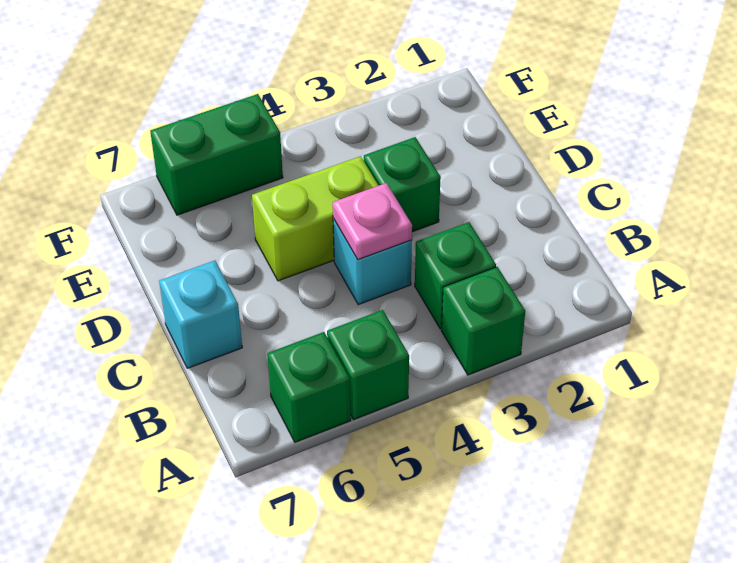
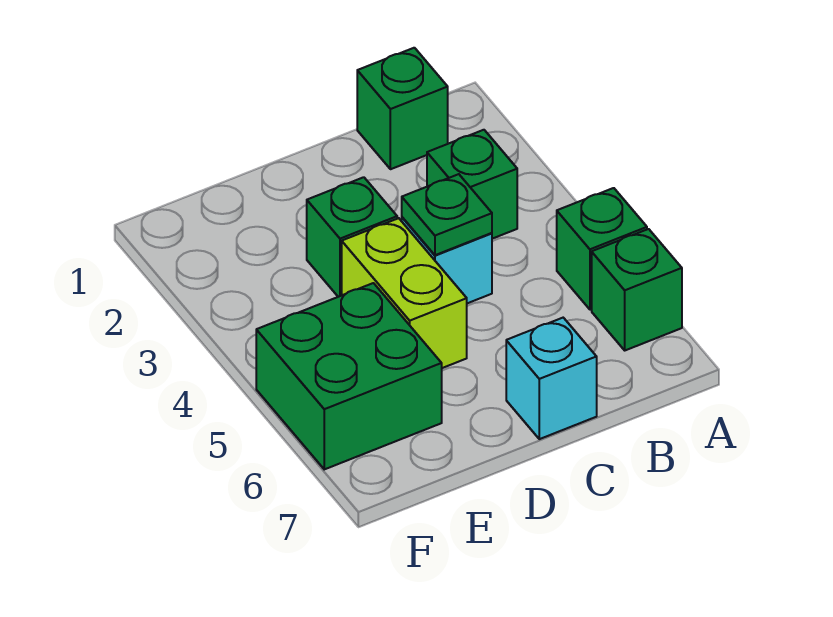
green brick A3 level 1 -> green brick B1 level 1
pink plate C4 level 2 -> green plate C4 level 2
green brick F5:F6 level 1 -> green brick E5:F6 level 1

